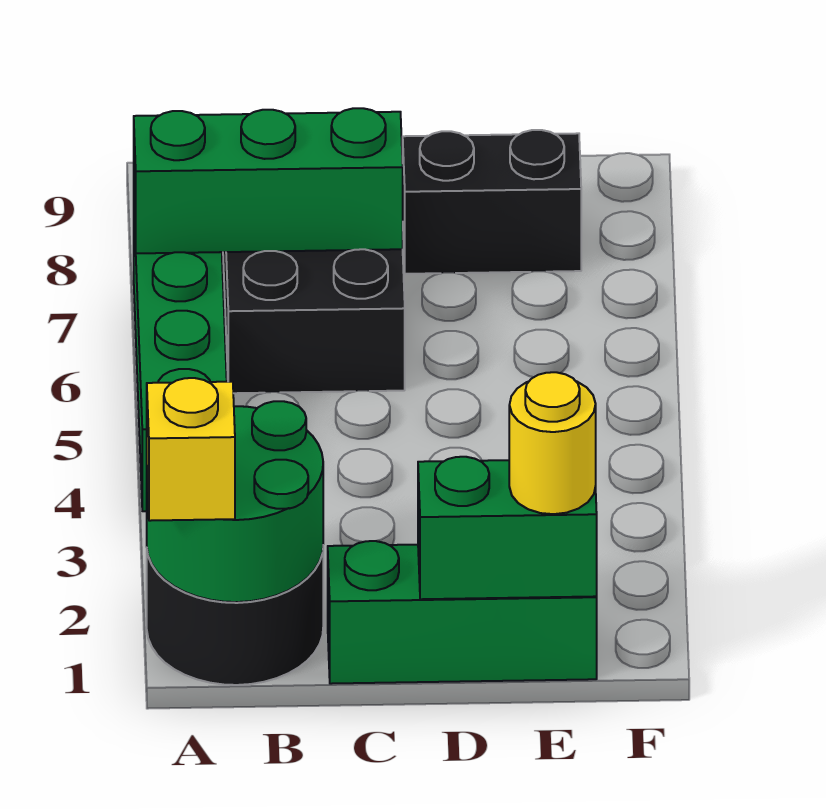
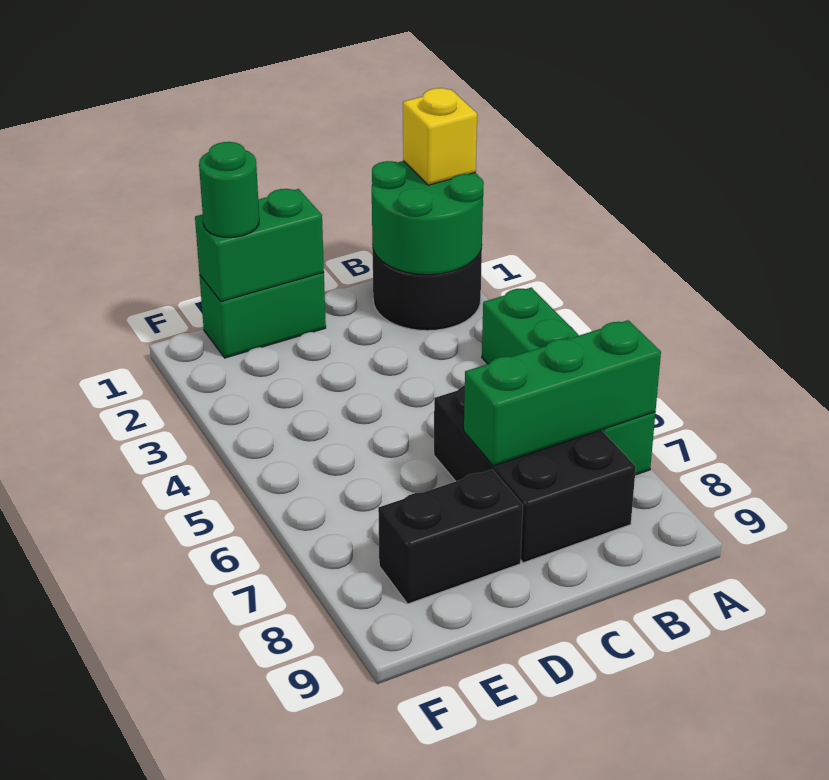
green brick C1:E1 level 1 -> green brick D1:E1 level 1
yellow round brick E1 level 3 -> green round brick E1 level 3

